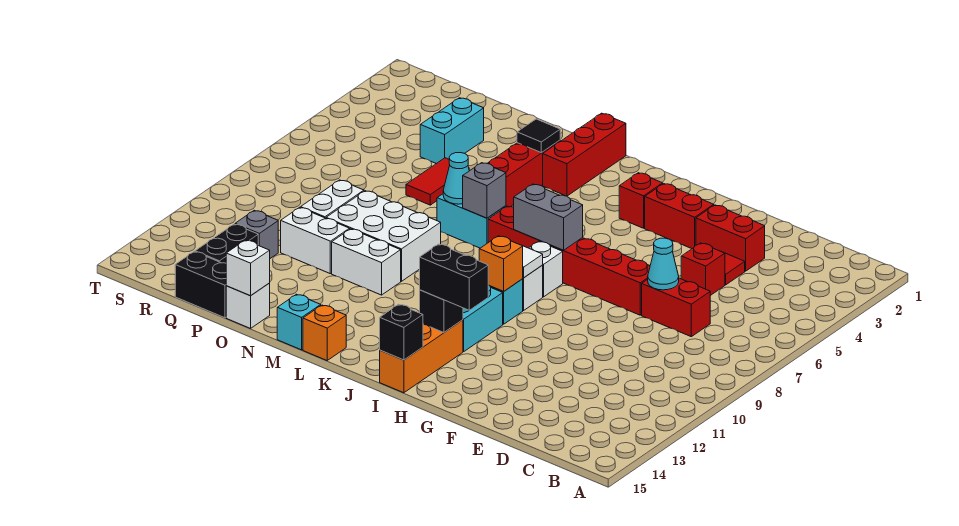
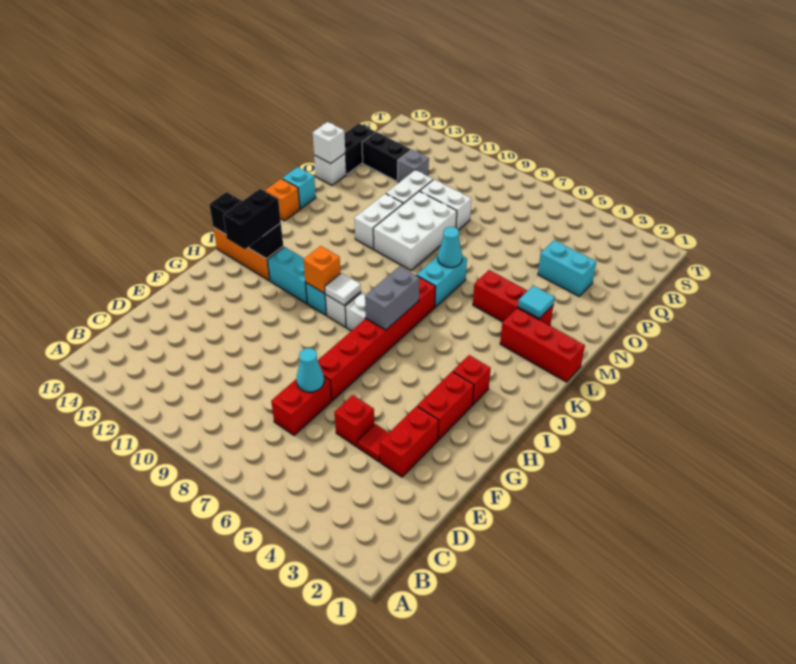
grey brick L7 level 2 -> none
black tile M3 level 2 -> cyan tile M3 level 2
red tile O5:O6 level 1 -> none

